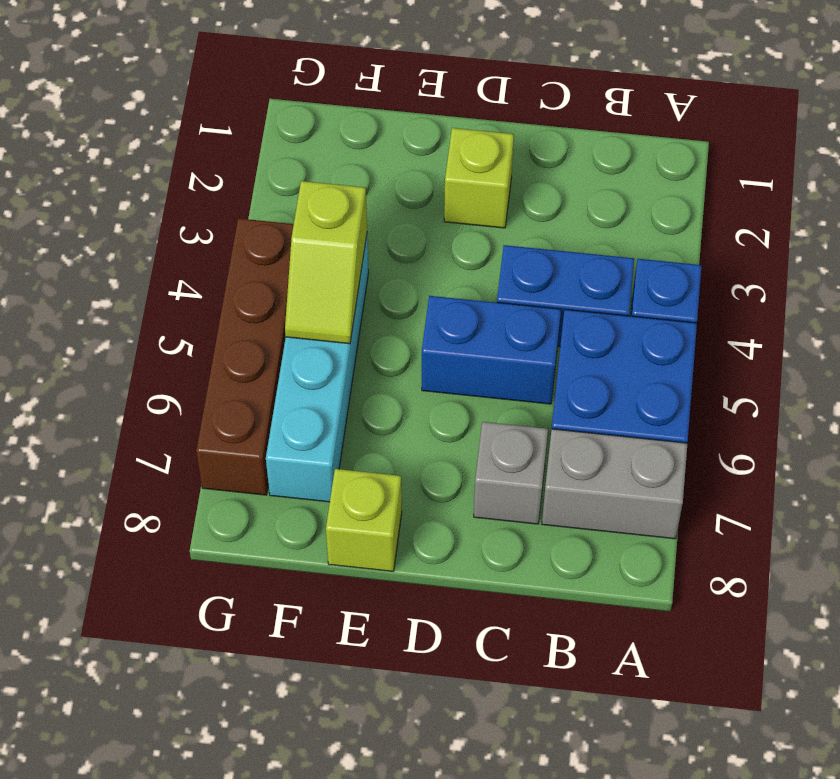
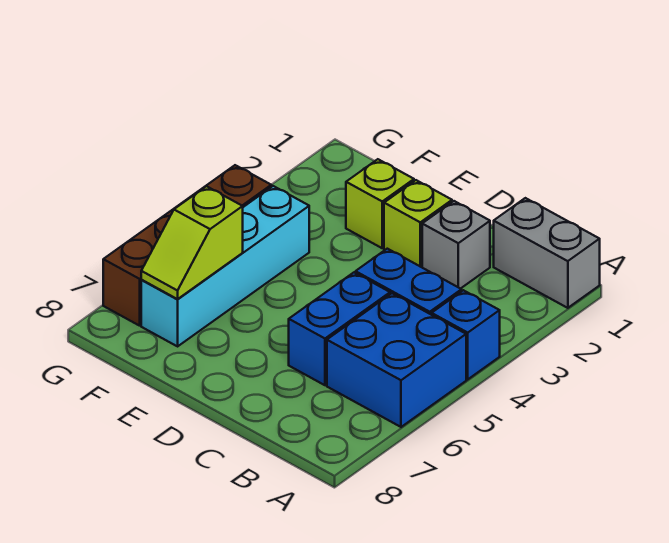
grey brick A7:B7 level 1 -> grey brick A1:B1 level 1
blue brick C5:D5 level 1 -> blue brick C5:C6 level 1
grey brick C7 level 1 -> grey brick C2 level 1
lime brick E8 level 1 -> lime brick E2 level 1
lime slope F4:F5 level 2 top 4 -> lime slope F6:F7 level 2 top 6

